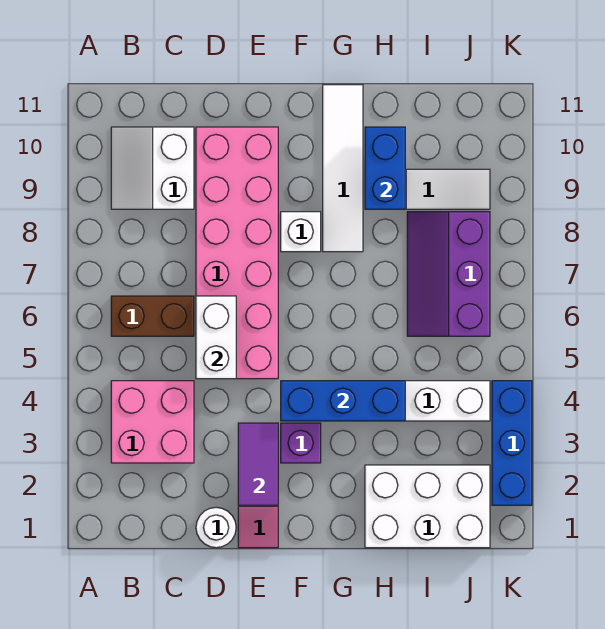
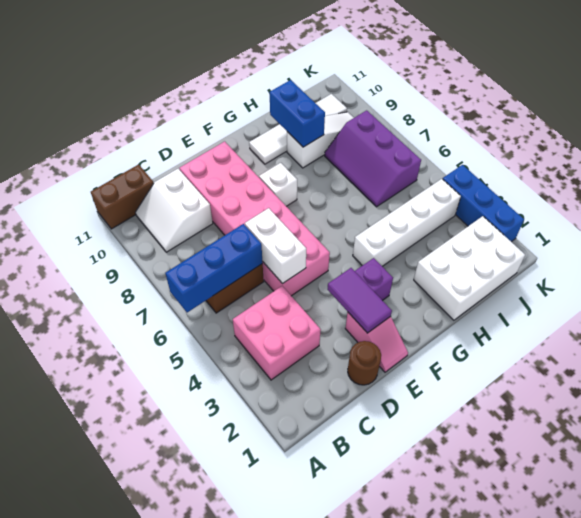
none -> brown brick A11:B11 level 1
white round brick D1 level 1 -> brown round brick D1 level 1
blue brick F4:H4 level 2 -> blue brick A6:C6 level 2
white tile G8:G11 level 1 -> white tile G10:J10 level 1

